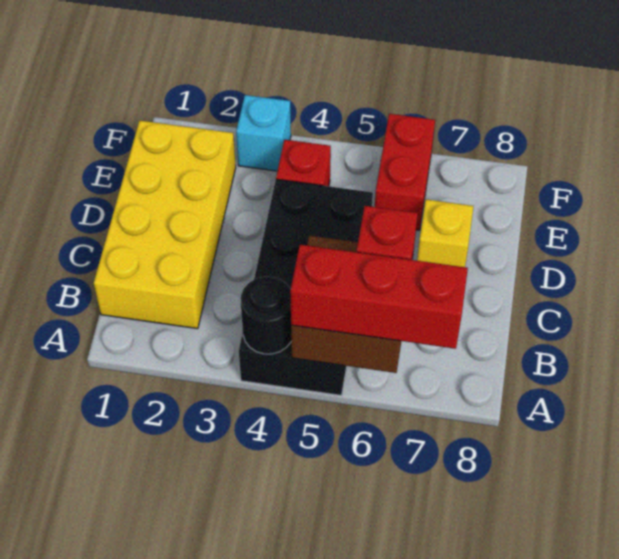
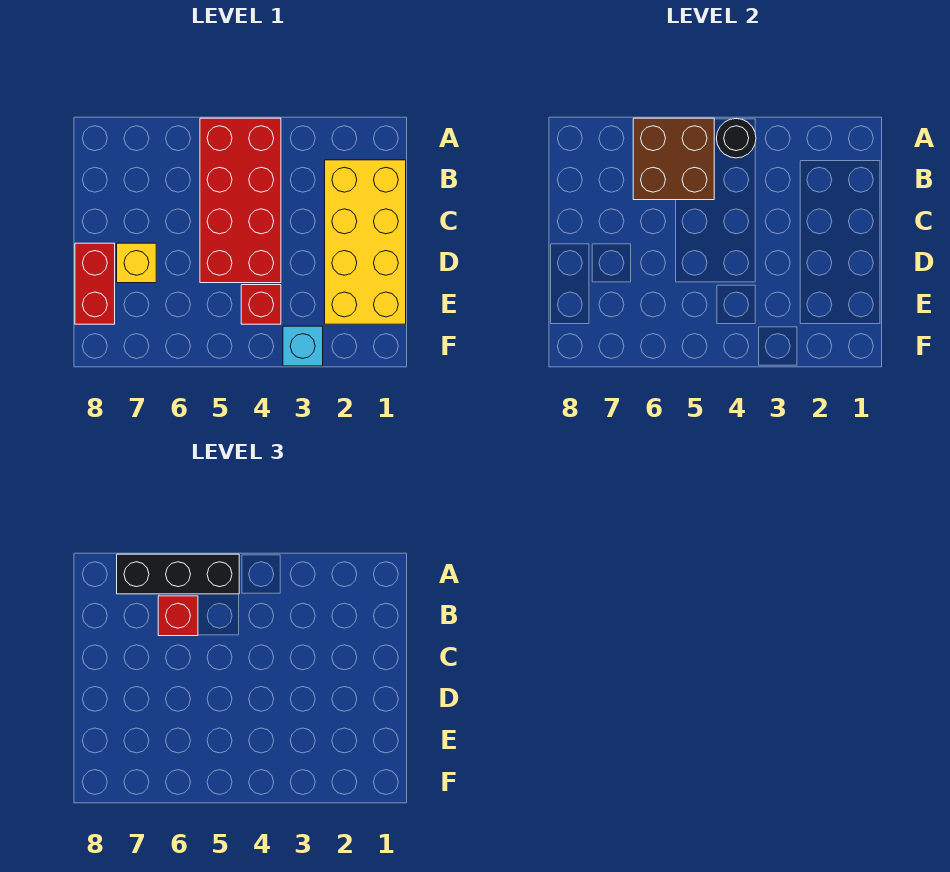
black brick A4:D5 level 1 -> red brick A4:D5 level 1
red brick A5:A7 level 3 -> black brick A5:A7 level 3
red brick E6:F6 level 1 -> red brick D8:E8 level 1

